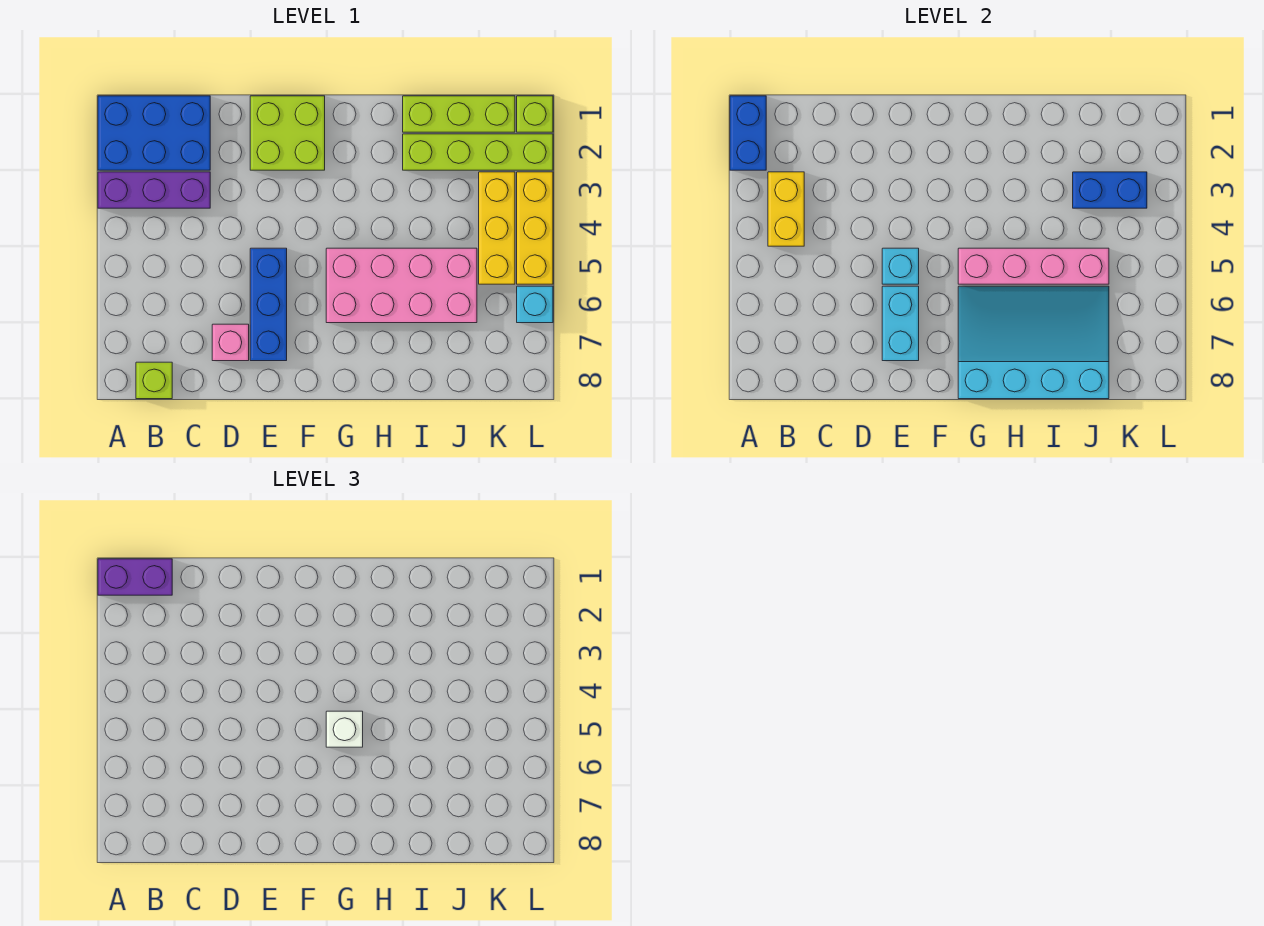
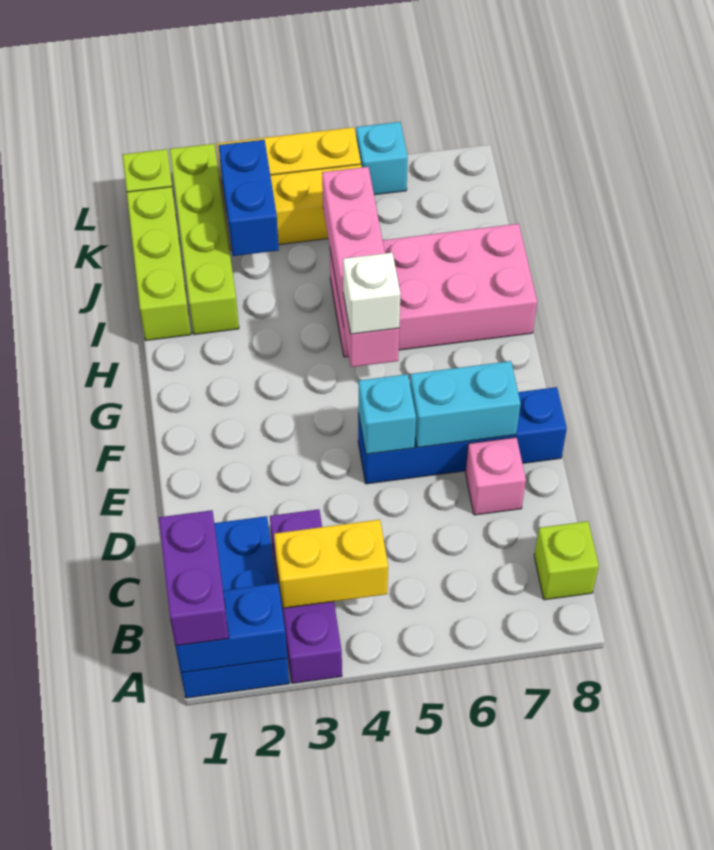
lime brick E1:F2 level 1 -> none
blue brick E5:E7 level 1 -> blue brick E5:E8 level 1
pink brick G5:J6 level 1 -> pink brick H5:I8 level 1
cyan slope G6:J8 level 2 top 8 -> none

